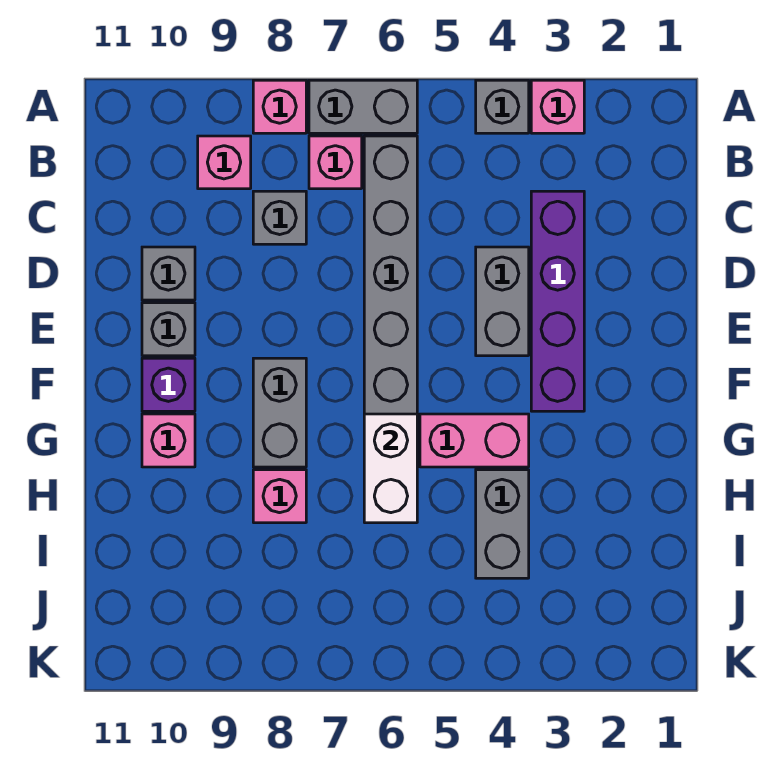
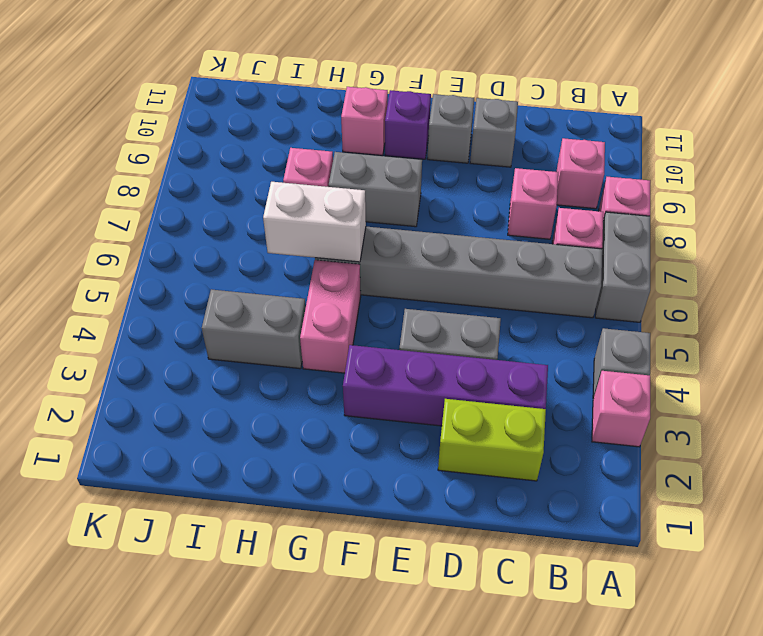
none -> lime brick C2:D2 level 1
grey brick C8 level 1 -> pink brick C8 level 1

